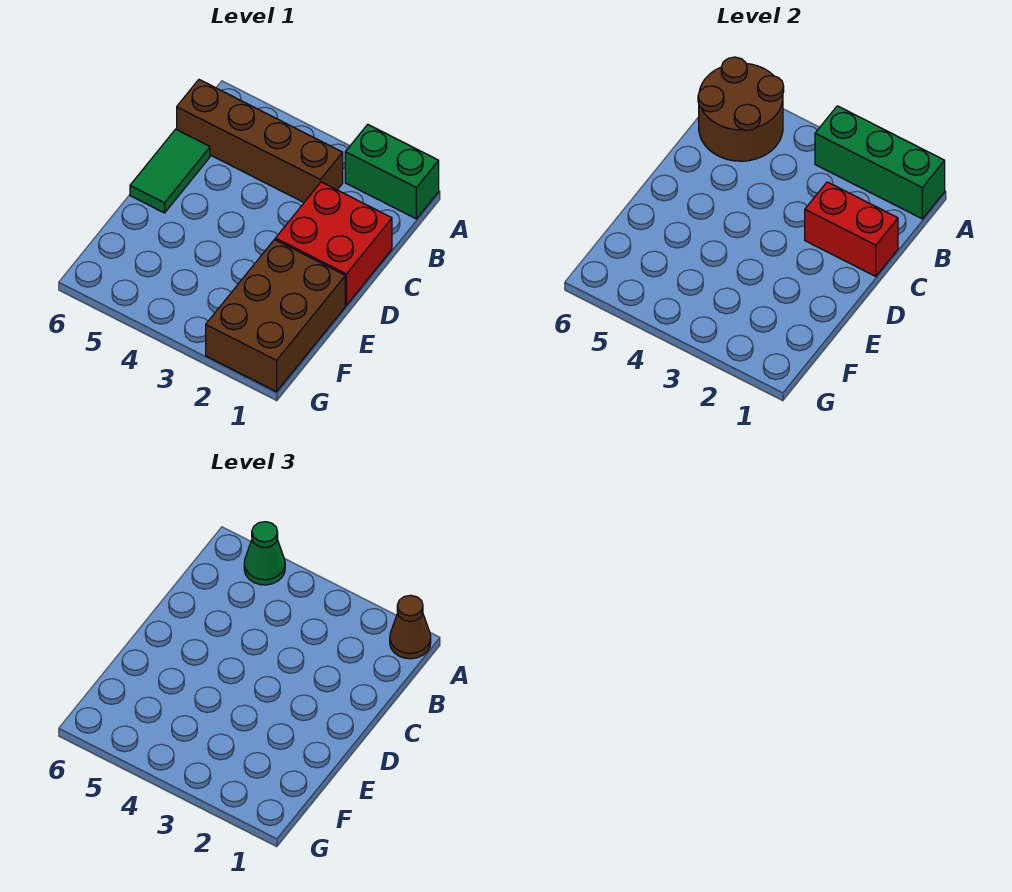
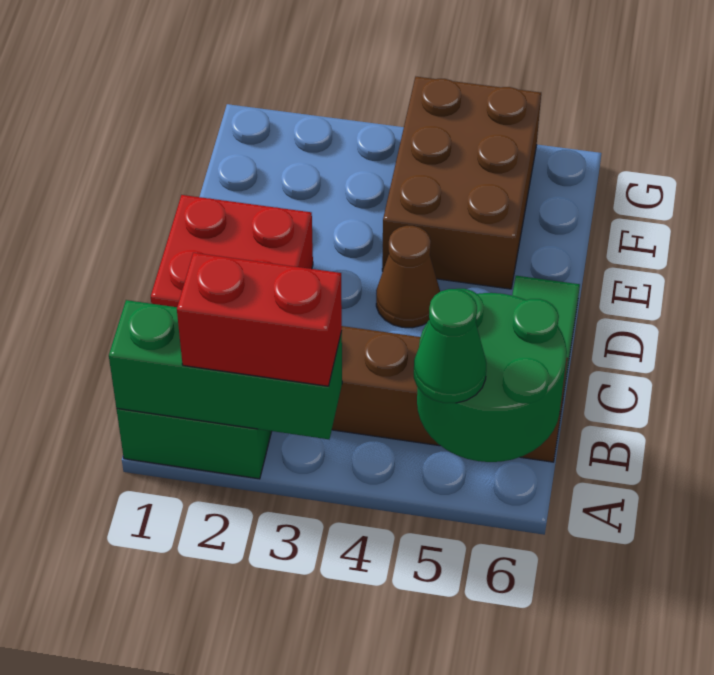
brown cone A1 level 3 -> brown cone D4 level 1
brown round brick A5:B6 level 2 -> green round brick A5:B6 level 2
red brick C1:C2 level 2 -> red brick A2:A3 level 3
brown brick E1:G2 level 1 -> brown brick E4:G5 level 1

